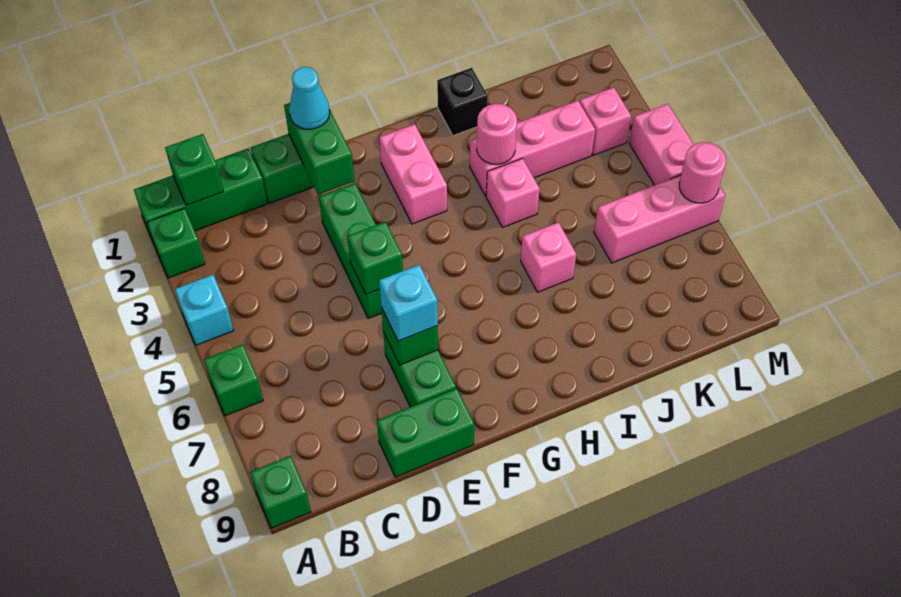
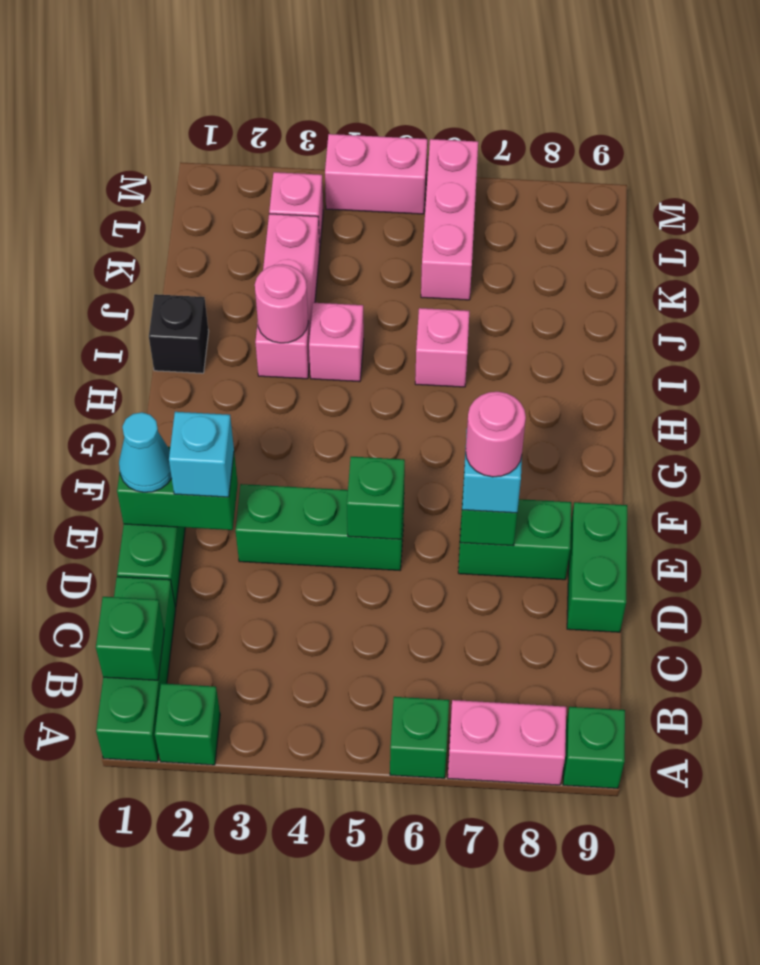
cyan brick A4 level 1 -> cyan brick E2 level 3
pink brick G2:G3 level 1 -> pink brick A7:A8 level 1
pink round brick M6 level 2 -> pink round brick E7 level 4

